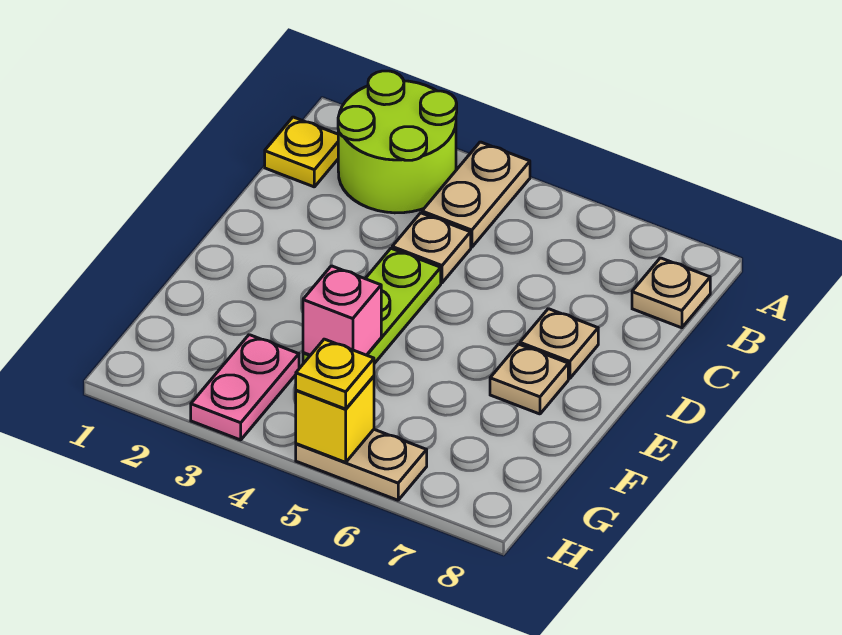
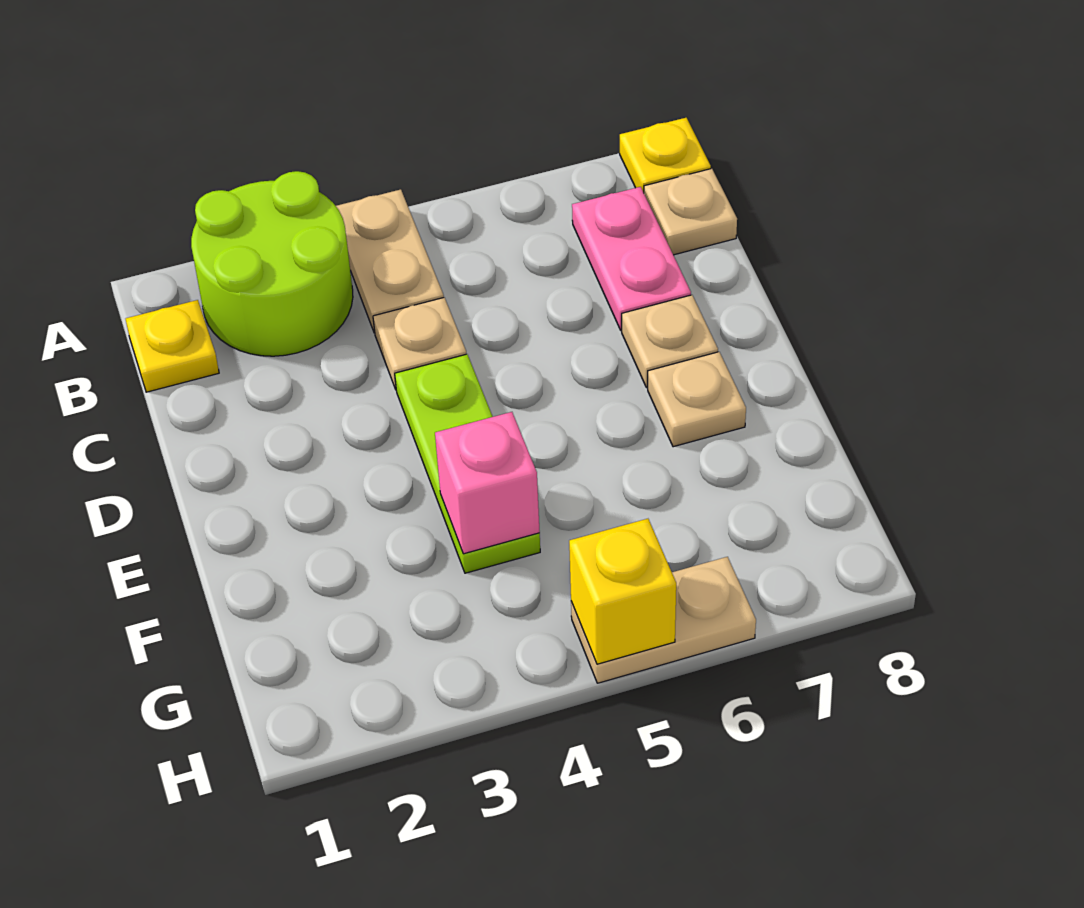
pink plate G3:H3 level 1 -> pink plate B7:C7 level 1
yellow plate H5 level 3 -> yellow plate A8 level 1

